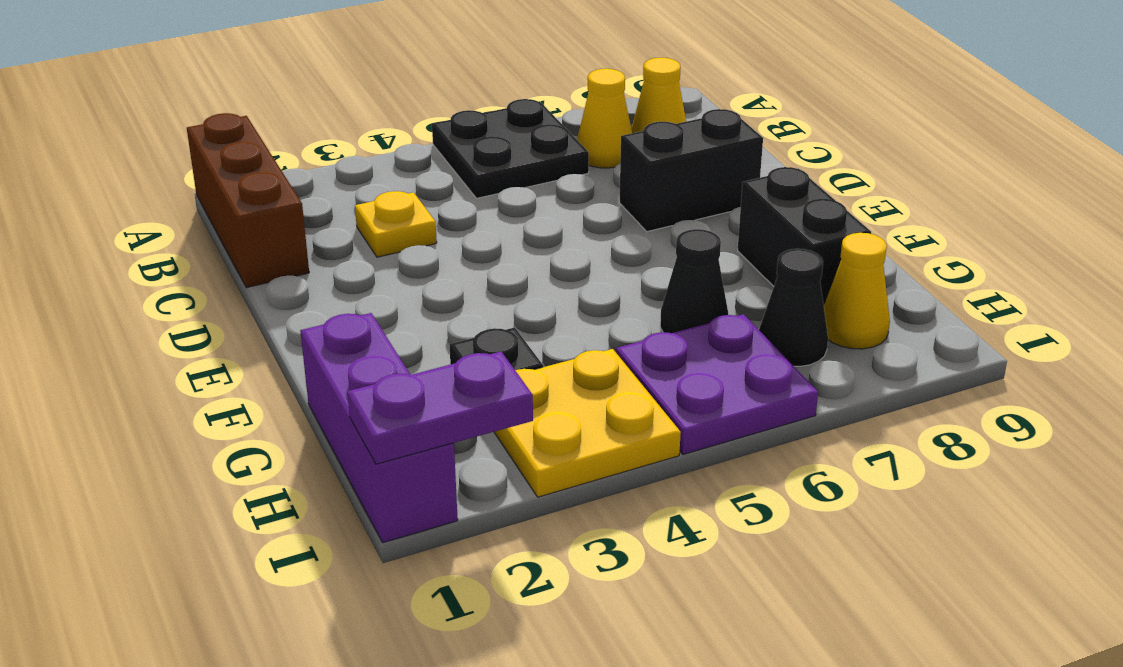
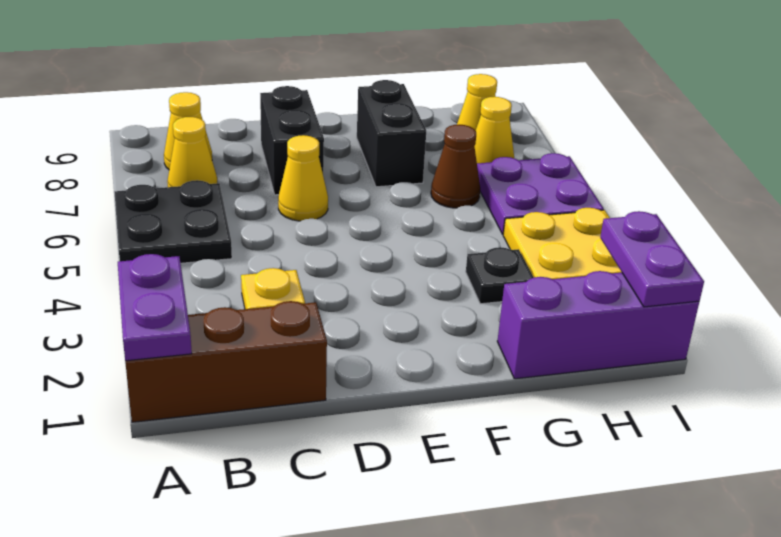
none -> purple plate A1:A2 level 2
none -> yellow cone D6 level 1
black brick F8:G8 level 1 -> black brick F7:F8 level 1
black cone G6 level 1 -> brown cone G6 level 1
black cone H7 level 1 -> yellow cone H7 level 1

